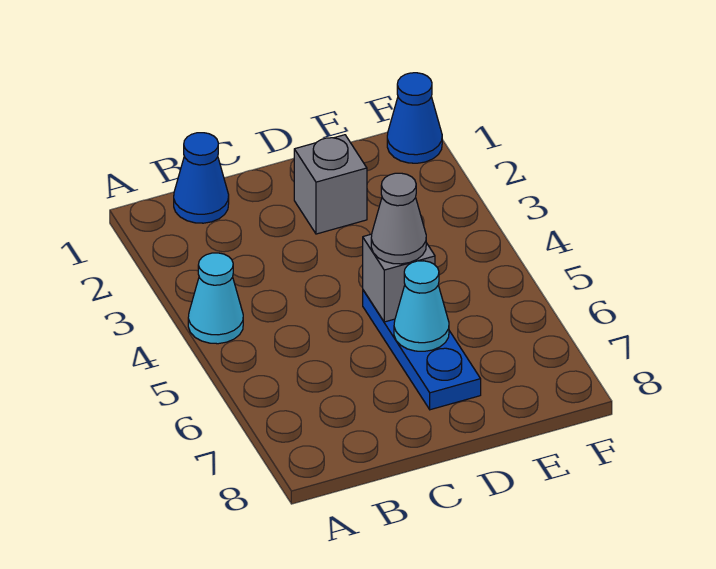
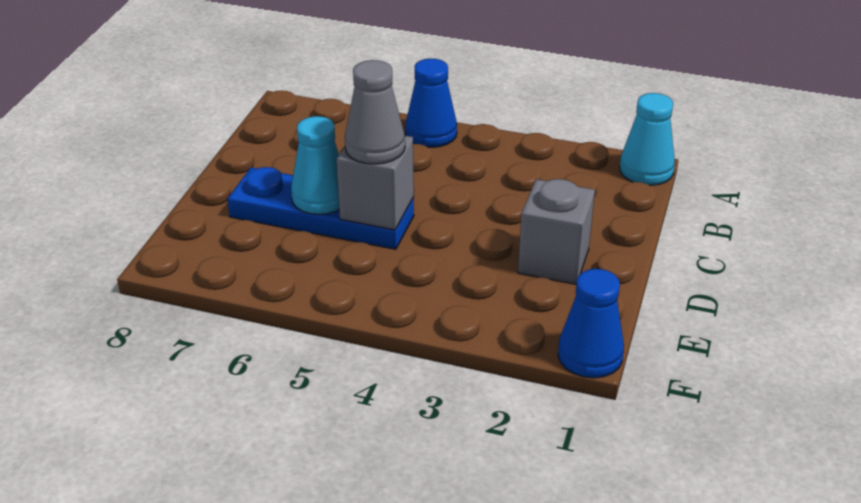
cyan cone A4 level 1 -> cyan cone A1 level 1
blue cone B1 level 1 -> blue cone A5 level 1

